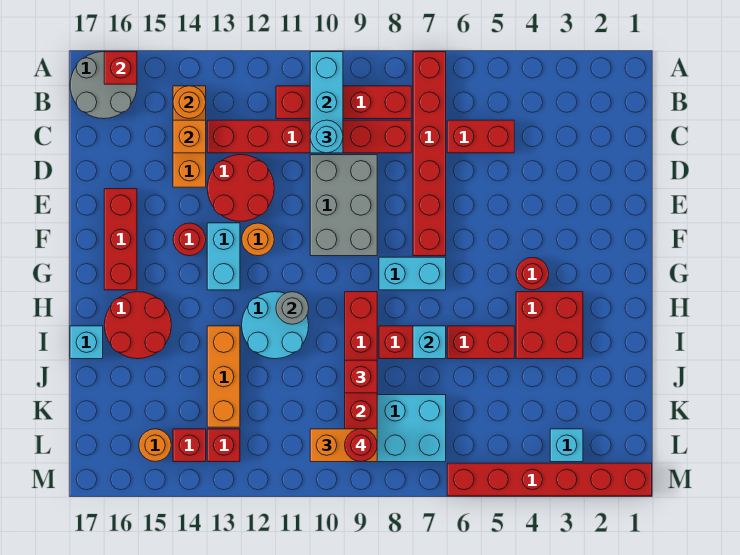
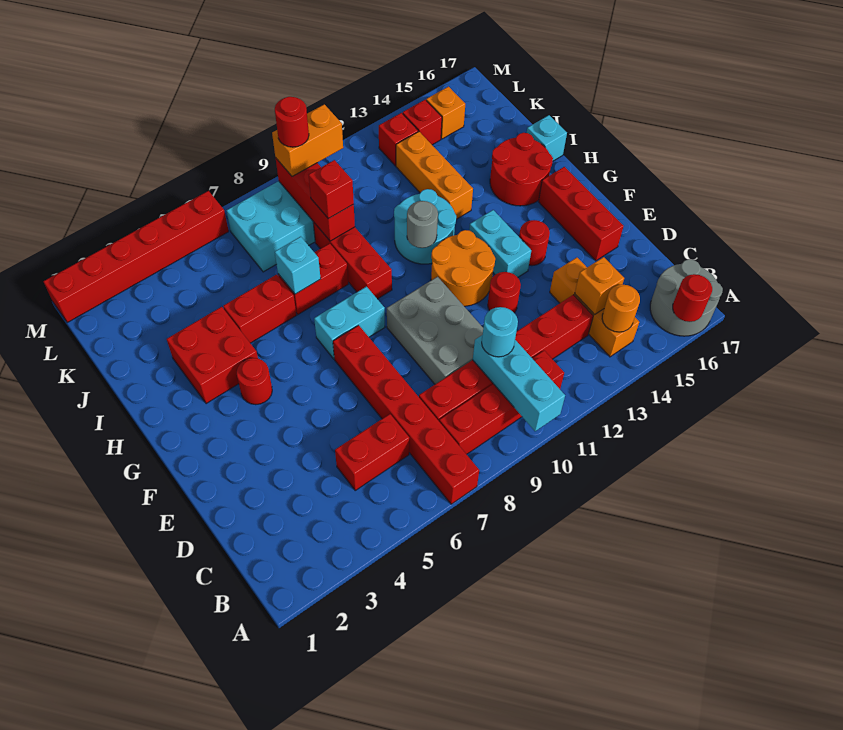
red brick A16 level 2 -> red round brick A16 level 2
red round brick D12:E13 level 1 -> red round brick E12 level 1
orange round brick F12 level 1 -> orange round brick F11:G12 level 1
cyan brick L3 level 1 -> none
orange round brick L15 level 1 -> orange brick L15 level 1

